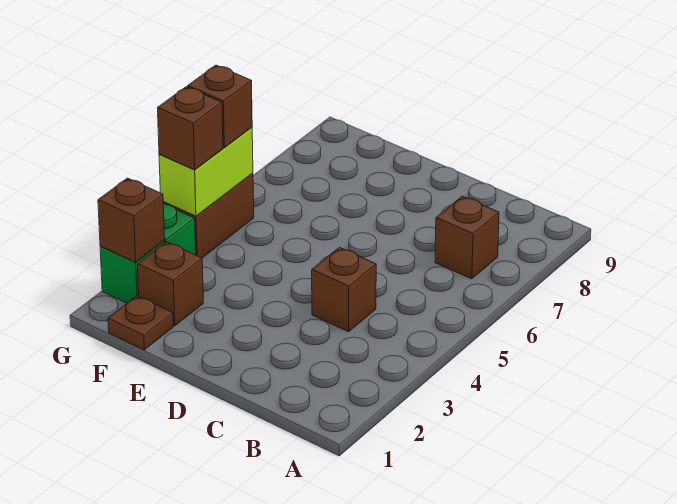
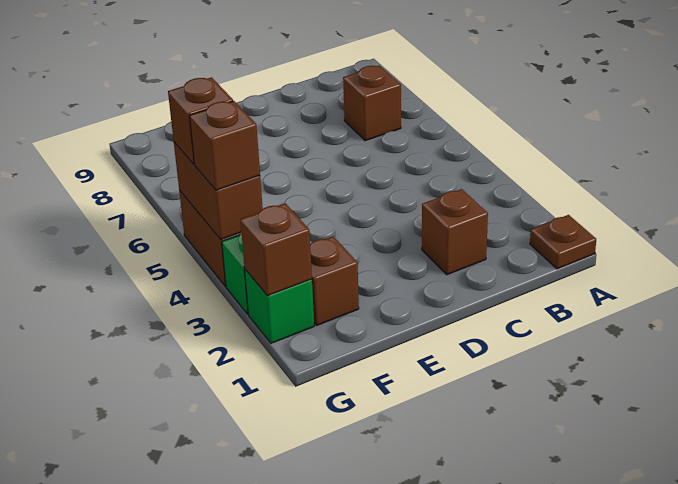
brown brick C4 level 1 -> brown brick C2 level 1
brown plate F1 level 1 -> brown plate A1 level 1
lime brick G4:G5 level 2 -> brown brick G4:G5 level 2

